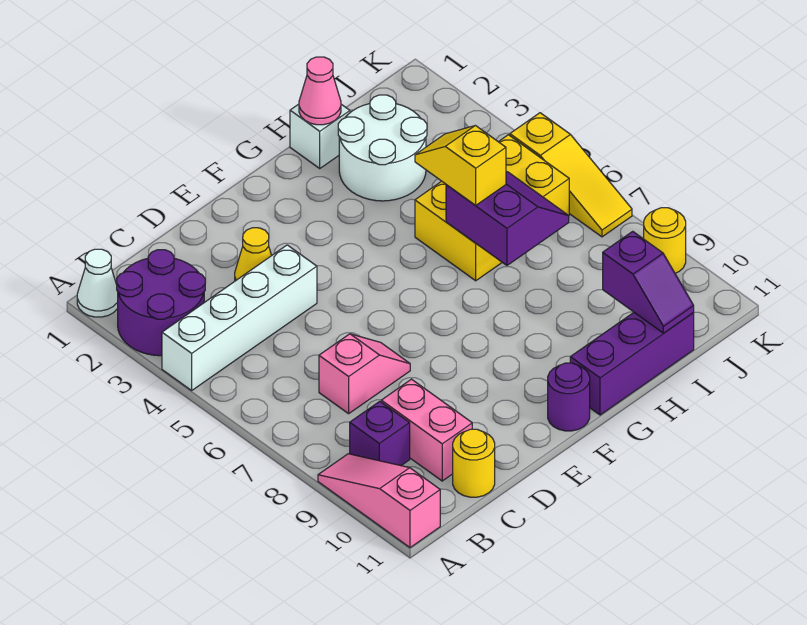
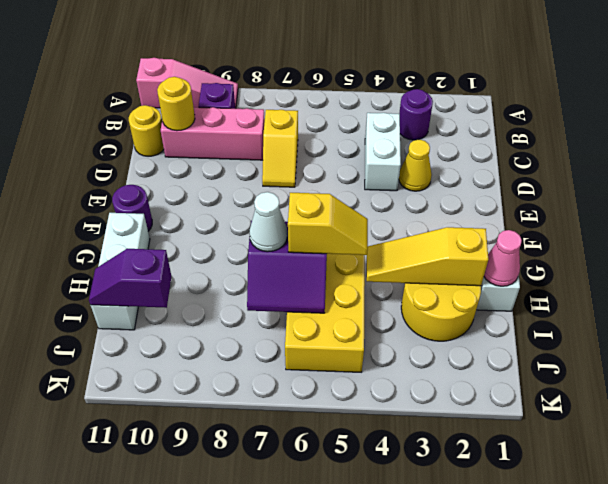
white cone A1 level 1 -> white cone H7 level 3
purple round brick A2:B3 level 1 -> purple round brick B3 level 1
white brick A4:D4 level 1 -> white brick C4:D4 level 1
pink slope C7:D7 level 1 top C -> yellow slope C7:D7 level 1 top C
pink brick C9:C10 level 1 -> pink brick C8:C10 level 1
purple brick G11:I11 level 1 -> white brick G11:I11 level 1
white round brick H2:I3 level 1 -> yellow round brick H2:I3 level 1
yellow slope K5:K7 level 1 top 5 -> yellow slope H2:H4 level 2 top 2
yellow round brick K9 level 1 -> yellow round brick C10 level 2

